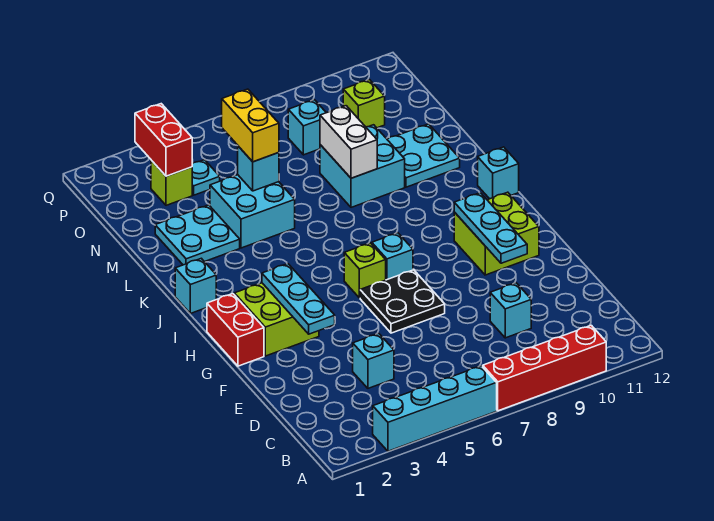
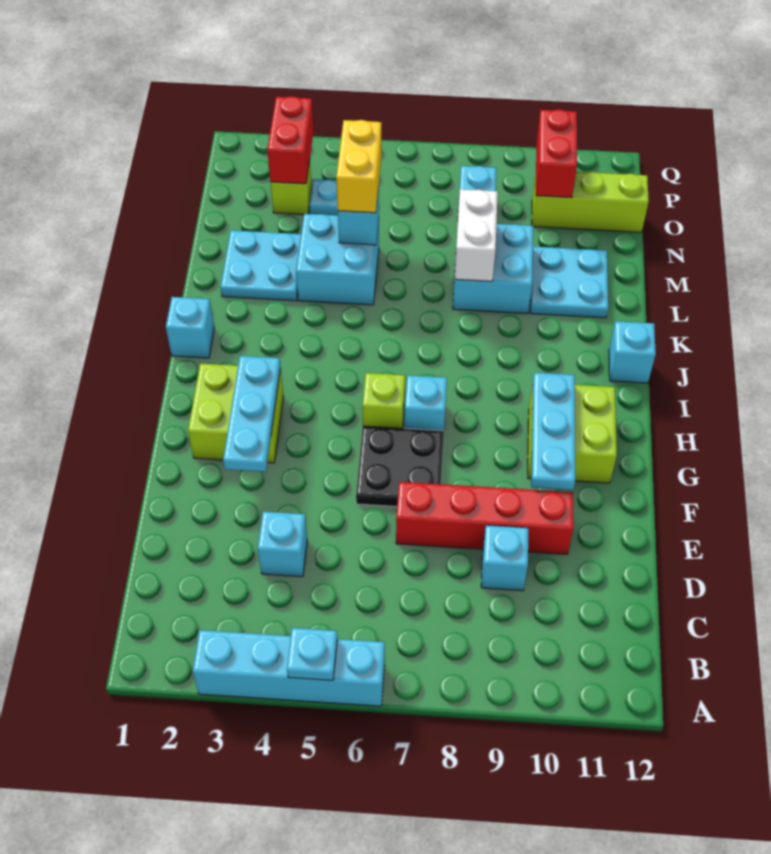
none -> cyan plate A5 level 2
red brick A7:A10 level 1 -> red brick E7:E10 level 1
red brick G1:H1 level 1 -> red brick O10:P10 level 2
lime brick O10 level 1 -> lime brick O10:O12 level 1

